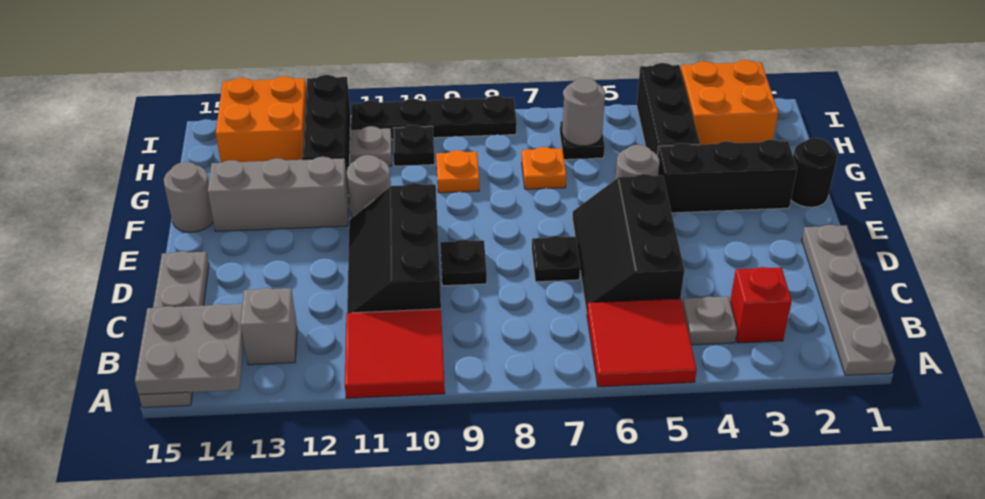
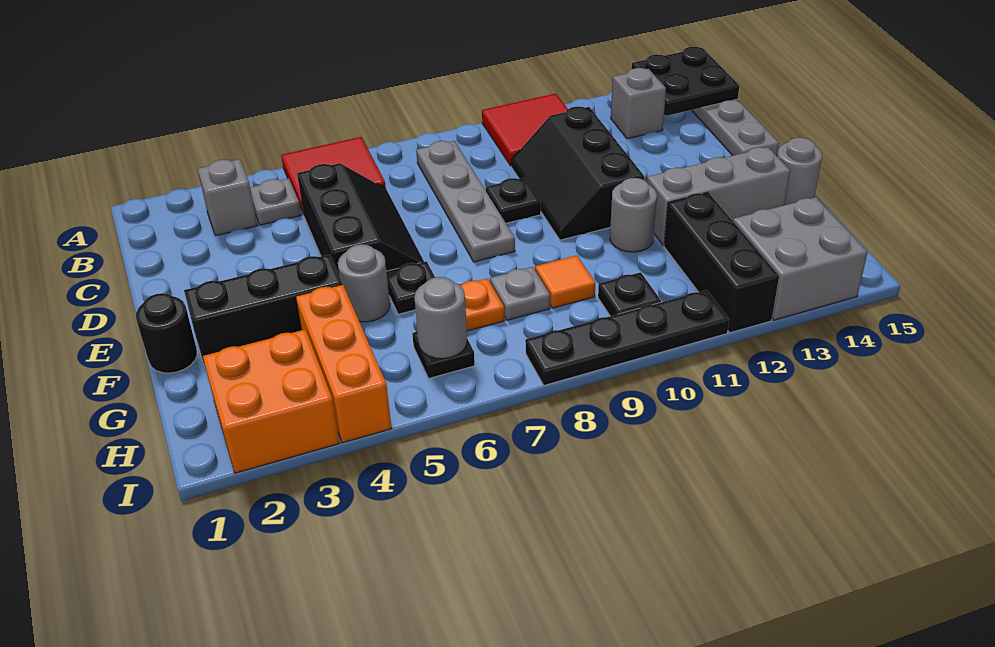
grey plate A1:D1 level 1 -> grey plate B8:E8 level 1
grey plate A14:B15 level 2 -> black plate A14:B15 level 2
red brick B3 level 1 -> grey brick B3 level 1
black slope C10:E11 level 1 top 10 -> black slope C10:E11 level 1 top 11
black plate D7 level 1 -> black plate F6 level 1
black brick G4:I4 level 1 -> orange brick G4:I4 level 1
orange plate G9 level 1 -> orange tile G9 level 1
grey plate H11 level 1 -> grey plate G8 level 1
orange brick H13:I14 level 1 -> grey brick H13:I14 level 1

